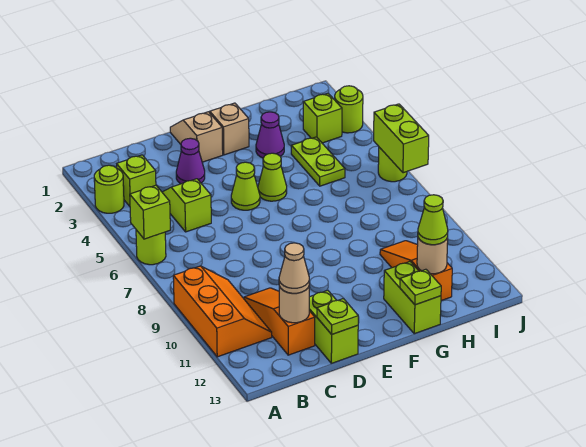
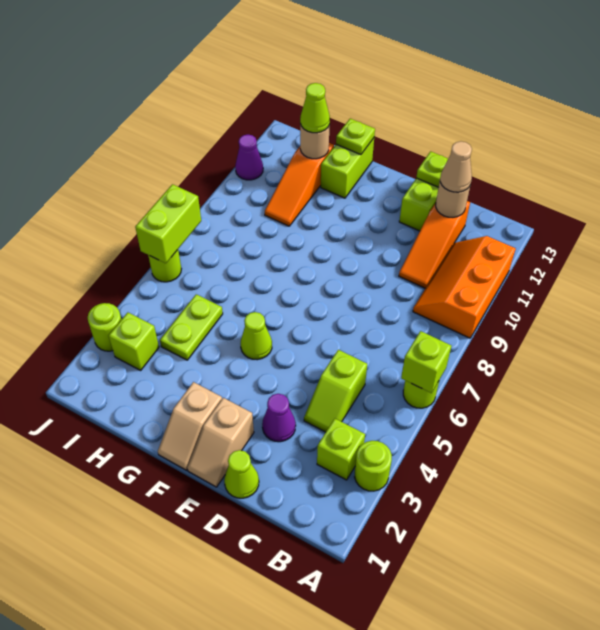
lime cone E5 level 1 -> lime cone D1 level 1
purple cone G3 level 1 -> purple cone J11 level 1

